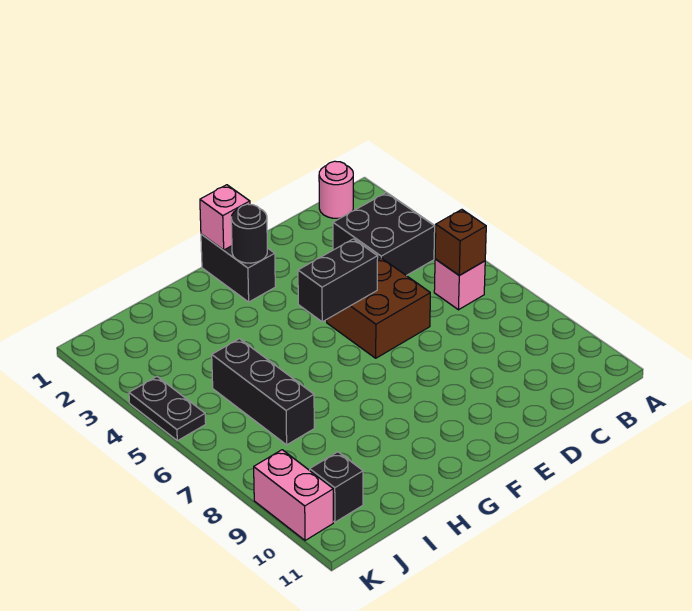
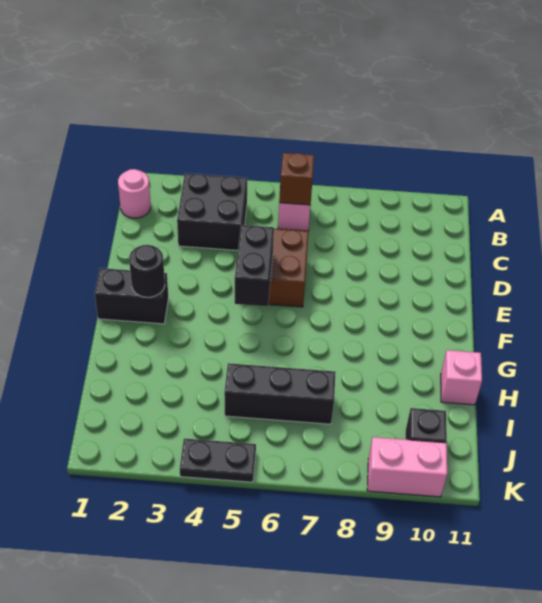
pink brick F1 level 2 -> pink brick H11 level 1

